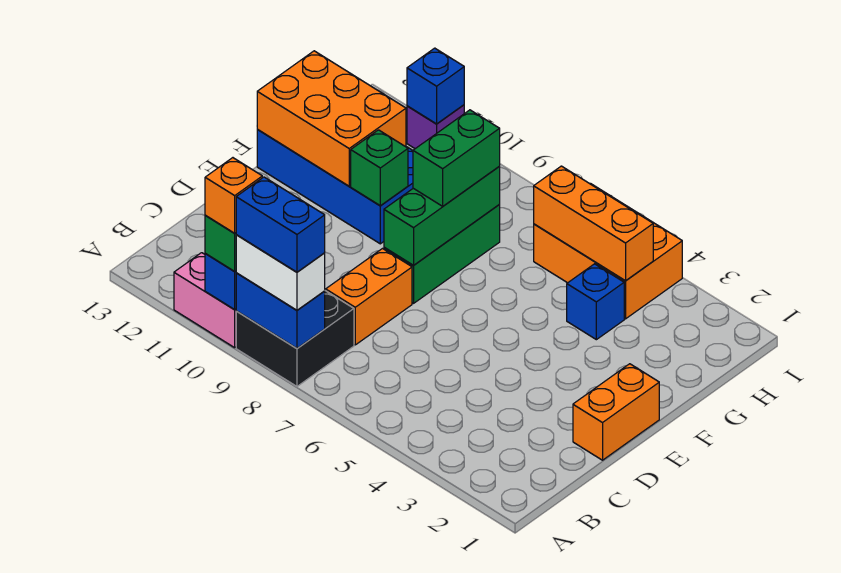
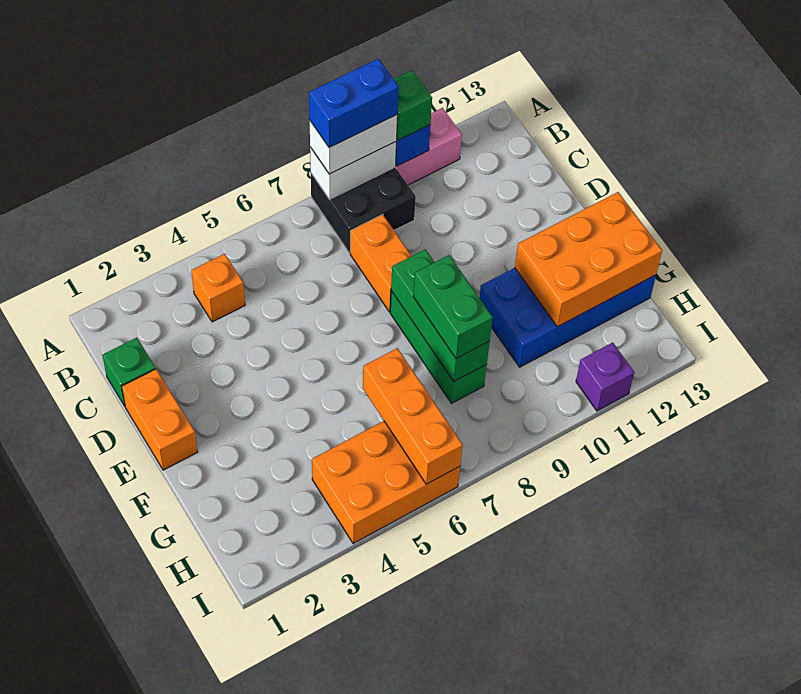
blue brick A8:A9 level 2 -> white brick A8:A9 level 2
orange brick A10 level 4 -> orange brick B4 level 1
green brick F10 level 2 -> green brick C1 level 1
blue brick G4 level 1 -> none
orange brick H4:H6 level 2 -> orange brick G6:I6 level 2
blue brick I11 level 2 -> none

